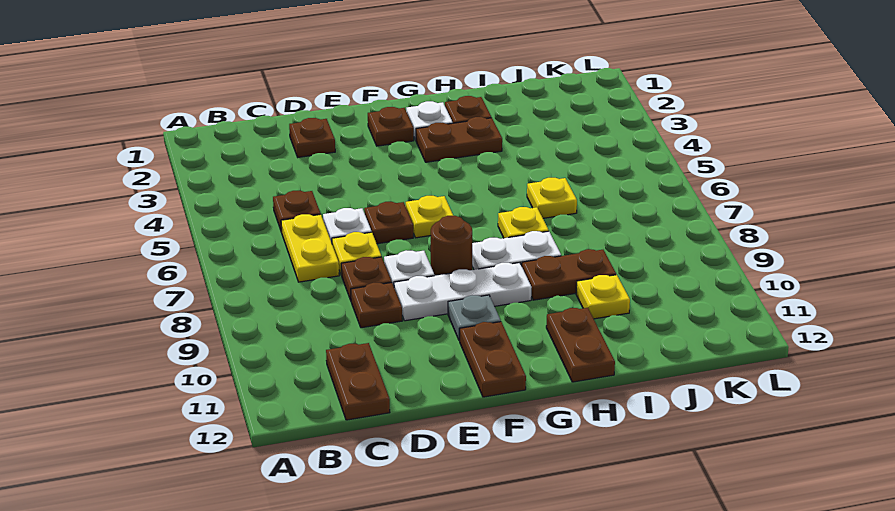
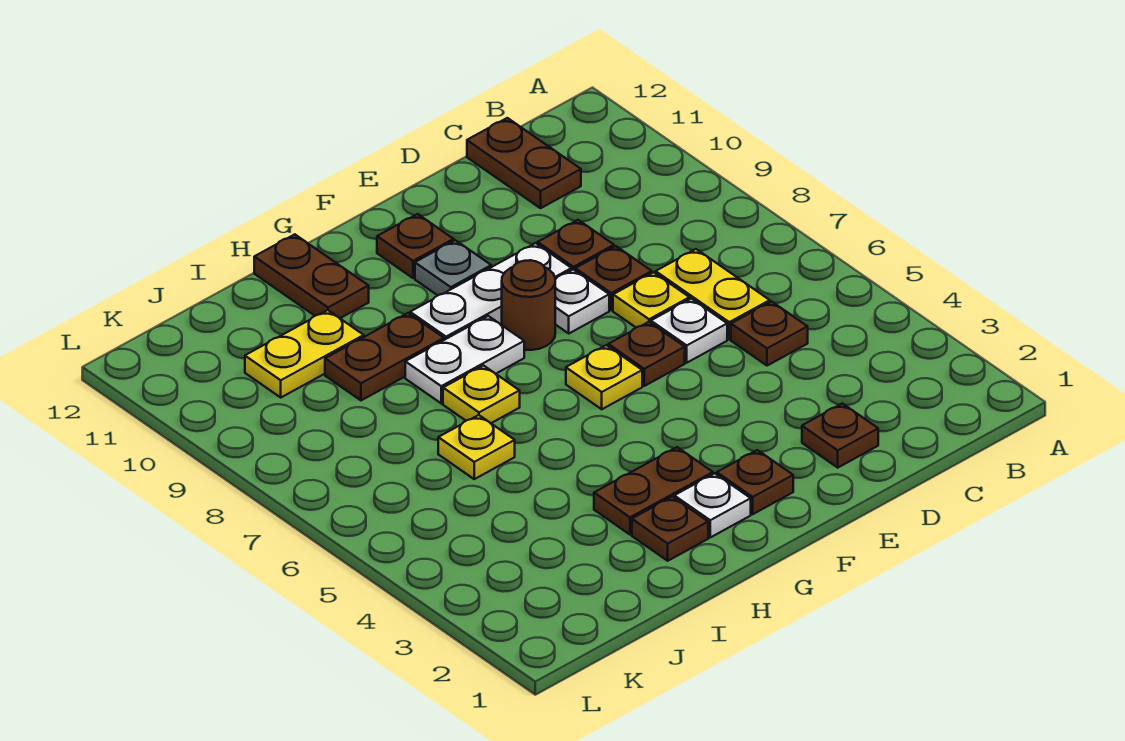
brown plate F11:F12 level 1 -> brown plate F11 level 1
yellow plate I10 level 1 -> yellow plate I10:J10 level 1

